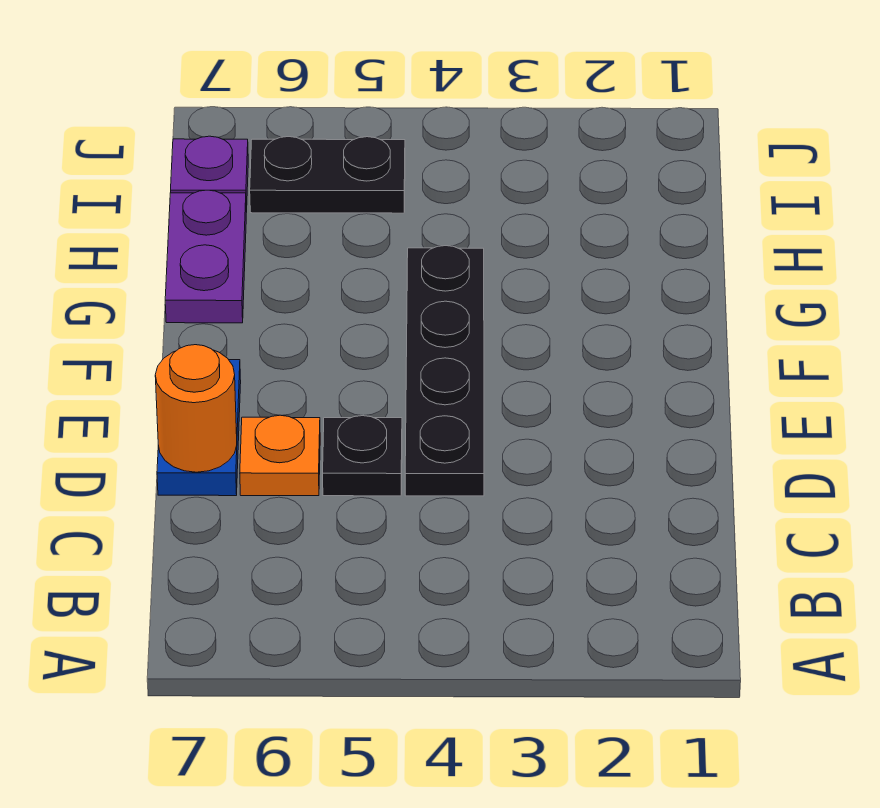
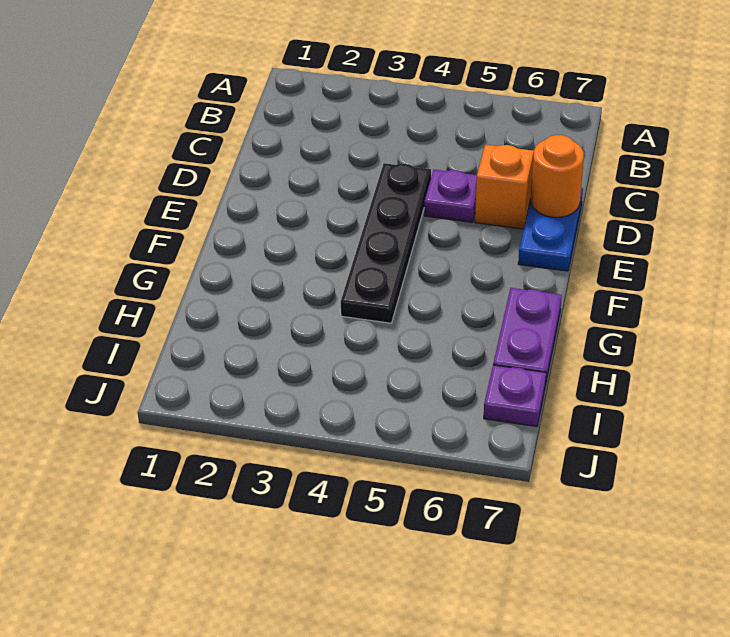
black plate D5 level 1 -> purple plate D5 level 1
orange plate D6 level 1 -> orange brick D6 level 1
black plate I5:I6 level 1 -> none

